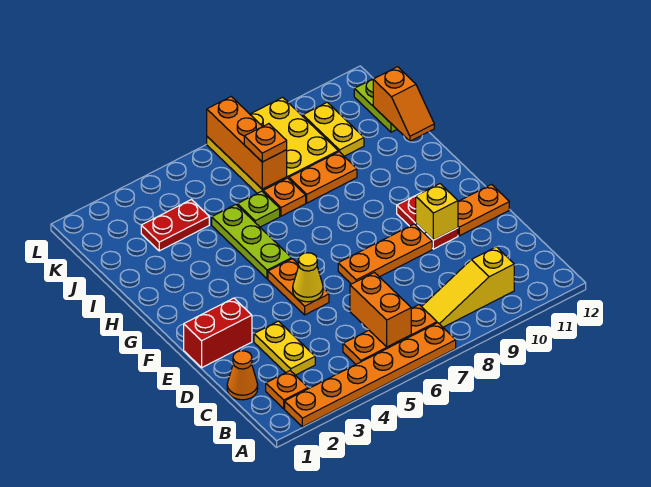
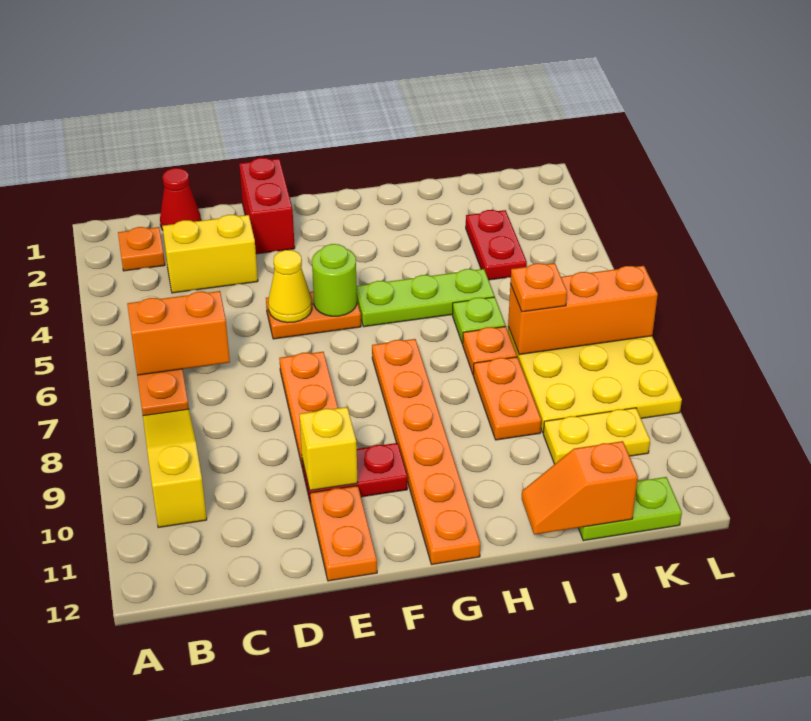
orange plate A2:A7 level 1 -> orange plate G7:G12 level 1
orange cone C1 level 1 -> red cone C1 level 1
yellow plate C3:D3 level 1 -> yellow brick C3:D3 level 1
none -> lime round brick F5 level 2

